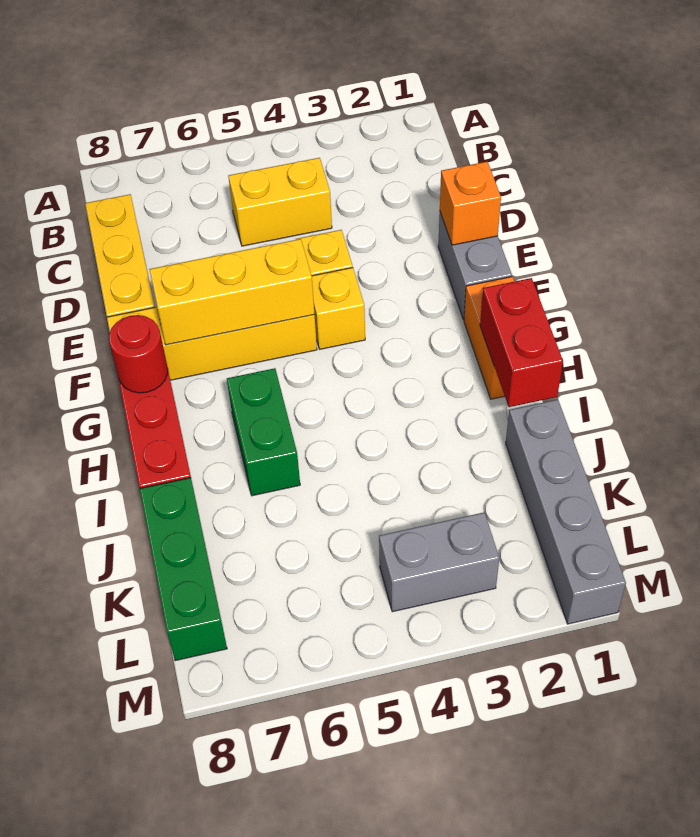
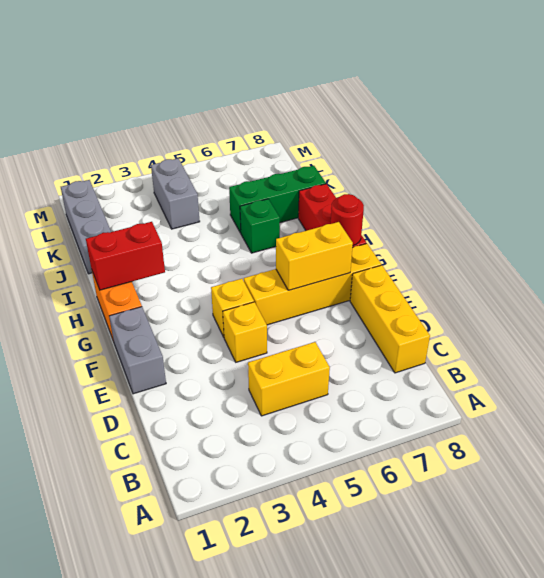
orange brick E1 level 2 -> none
yellow brick F5:F7 level 2 -> yellow brick F6:F7 level 2
red brick H1:I1 level 2 -> red brick H1:H2 level 2
green brick H6:I6 level 1 -> green brick I6 level 1
grey brick J1:M1 level 1 -> grey brick J1:L1 level 1
green brick J8:L8 level 1 -> green brick J6:J8 level 1
grey brick L3:L4 level 1 -> grey brick K4:L4 level 1

